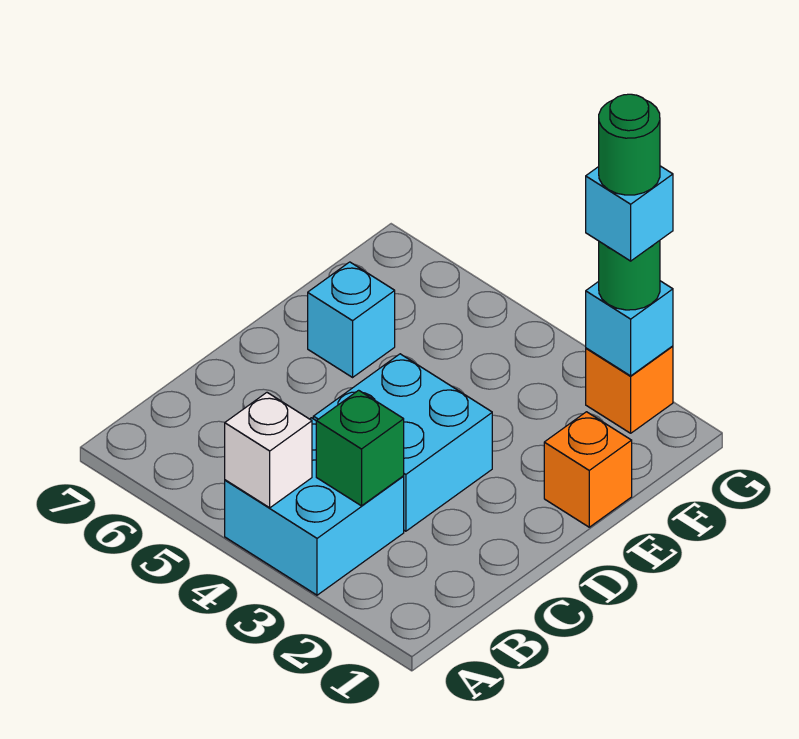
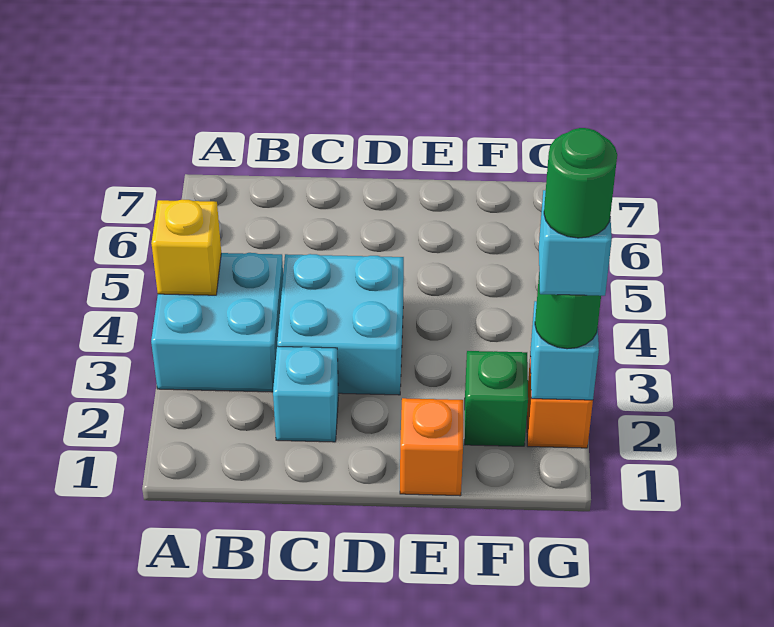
white brick A4 level 2 -> yellow brick A4 level 2
green brick B3 level 2 -> green brick F2 level 1
cyan brick E6 level 1 -> cyan brick C2 level 1

